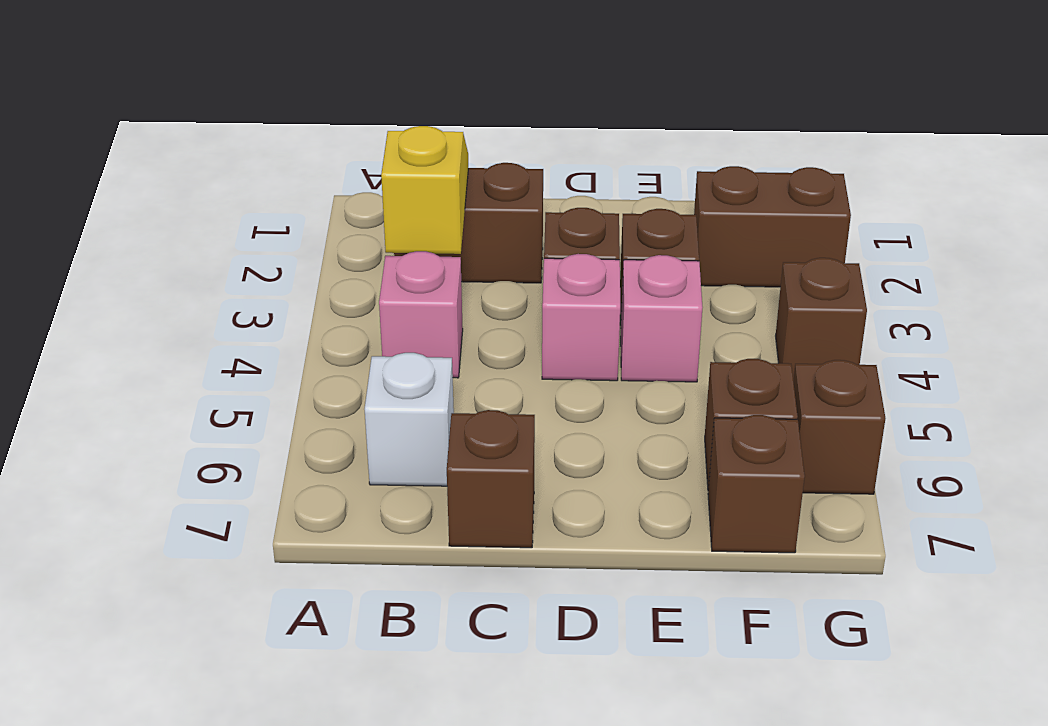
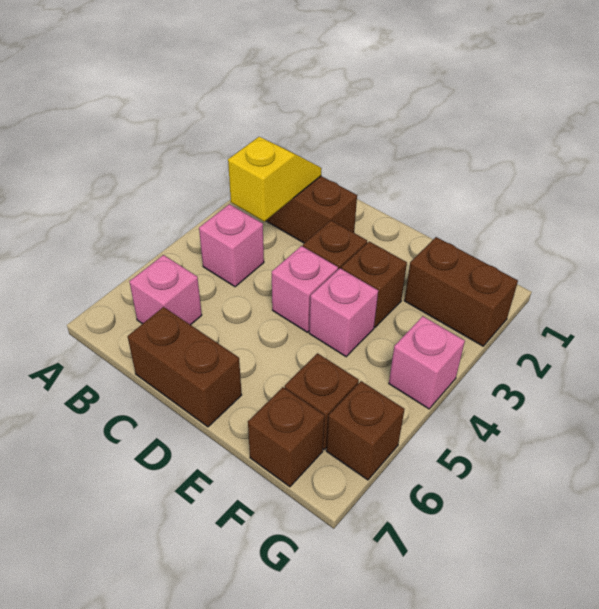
white brick B6 level 1 -> pink brick B6 level 1
brown brick C7 level 1 -> brown brick C7:D7 level 1
brown brick G4 level 1 -> pink brick G4 level 1

